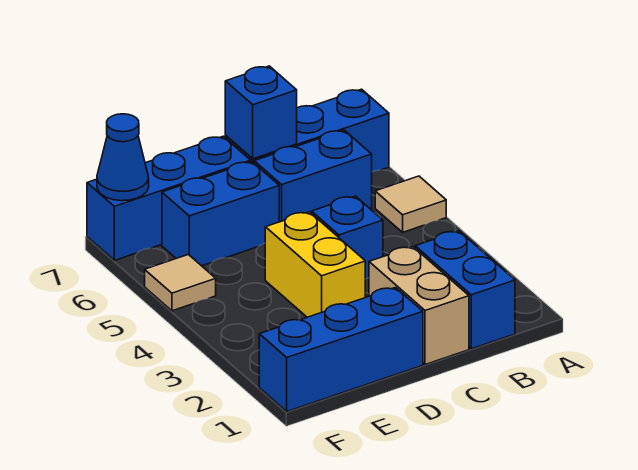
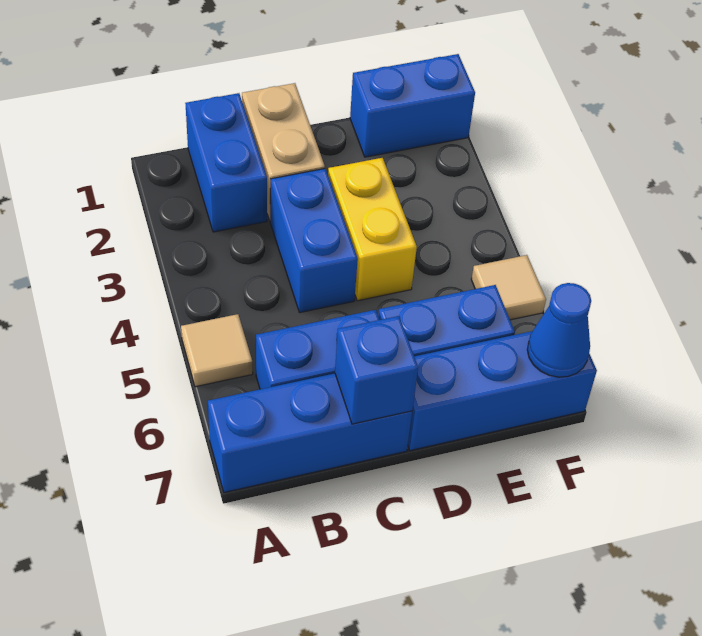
blue brick C4 level 1 -> blue brick C3:C4 level 1
blue brick D1:F1 level 1 -> blue brick E1:F1 level 1

